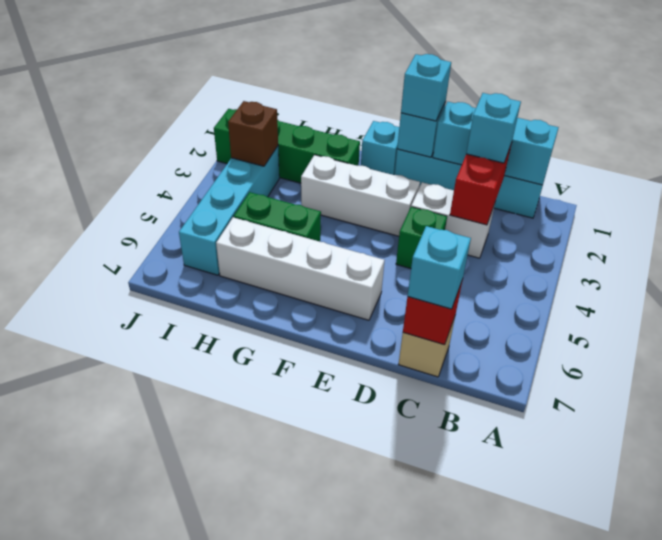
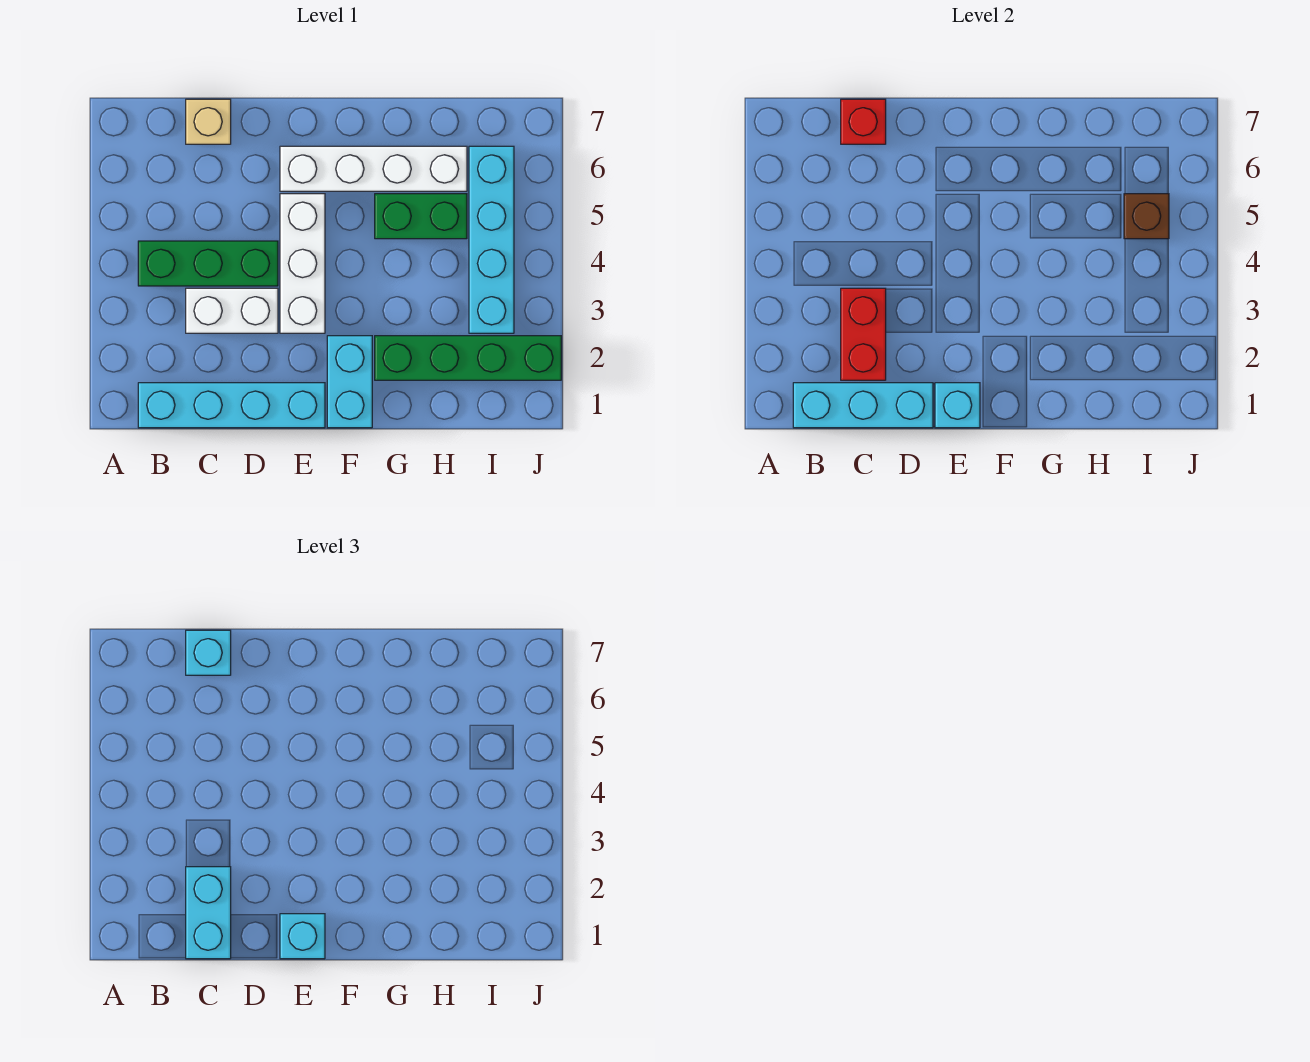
cyan brick C2 level 3 -> cyan brick C1:C2 level 3
green brick D4 level 1 -> green brick B4:D4 level 1
white brick E3:G3 level 1 -> white brick E3:E5 level 1
cyan brick F1 level 1 -> cyan brick F1:F2 level 1
brown brick I3 level 2 -> brown brick I5 level 2

